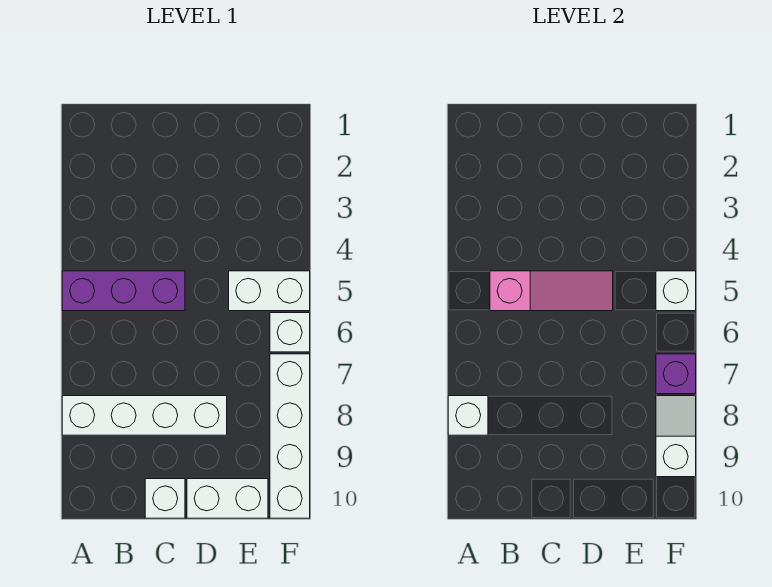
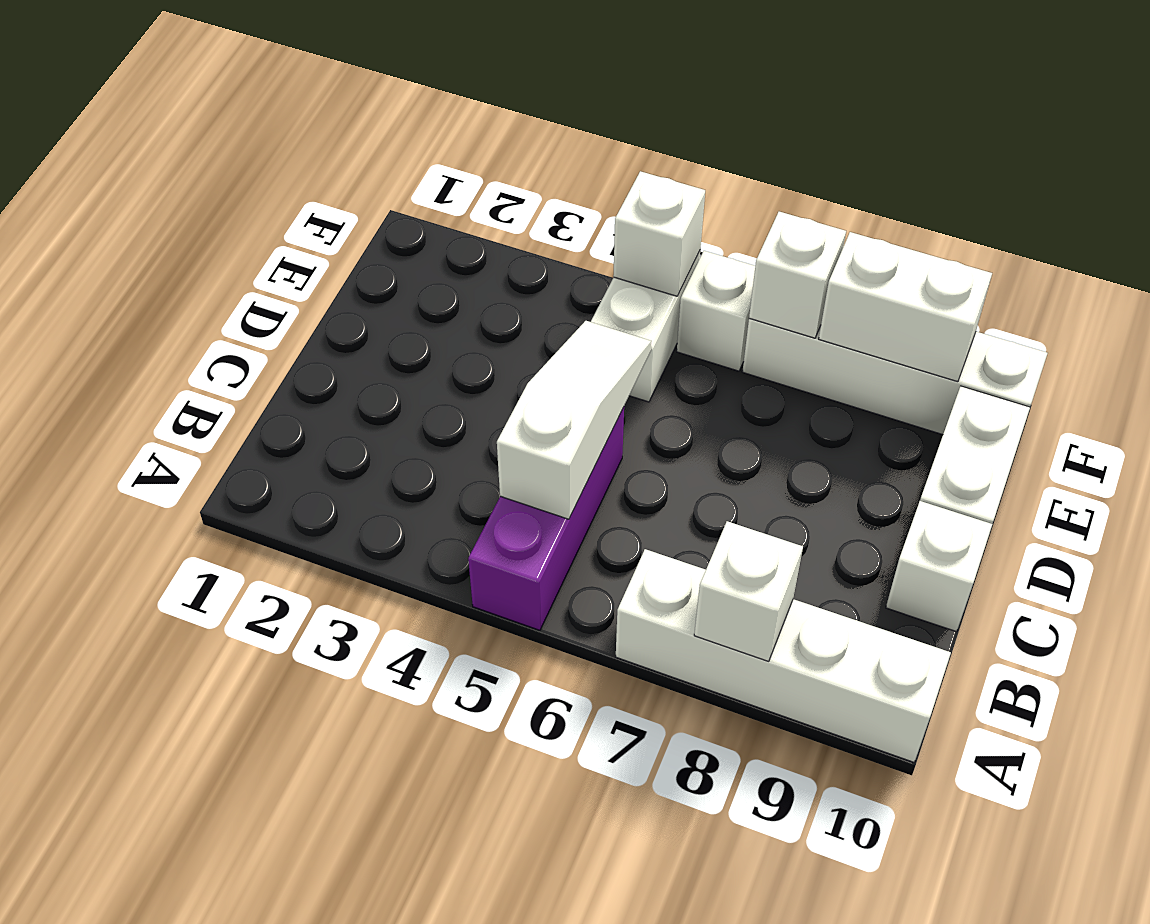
white brick A8:D8 level 1 -> white brick A7:A10 level 1
pink slope B5:D5 level 2 top B -> white slope B5:D5 level 2 top B
purple brick F7 level 2 -> white brick F7 level 2
white slope F8:F9 level 2 top 9 -> white brick F8:F9 level 2

